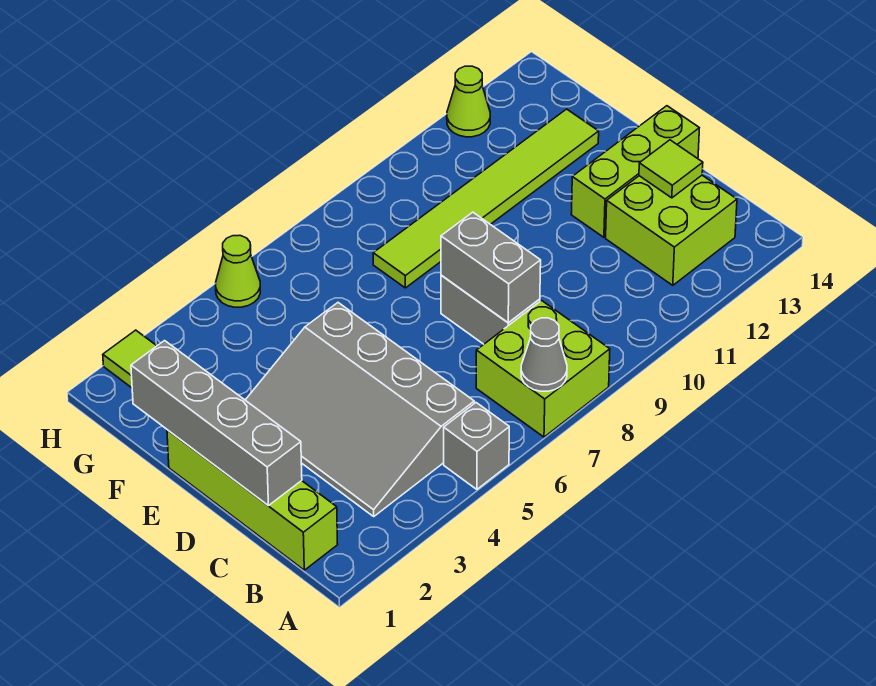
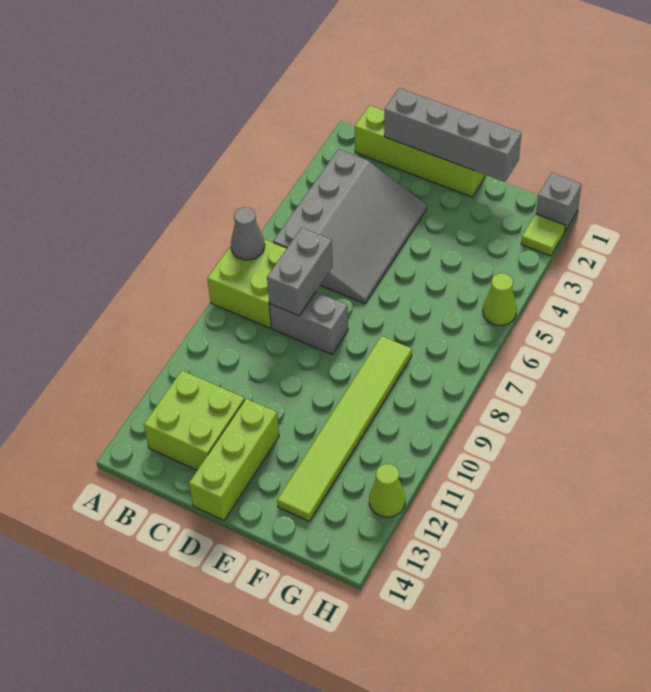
grey brick A5 level 1 -> grey brick H1 level 1
grey slope B3:E5 level 1 top 5 -> grey slope B3:D6 level 1 top B
grey brick C8:D8 level 2 -> grey brick C7:C8 level 2
lime tile C13 level 2 -> none

